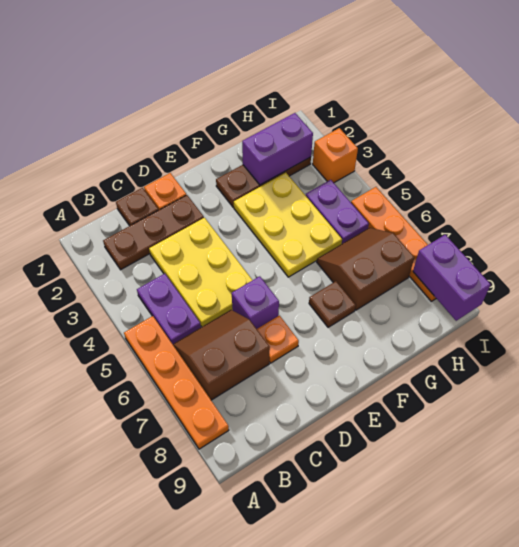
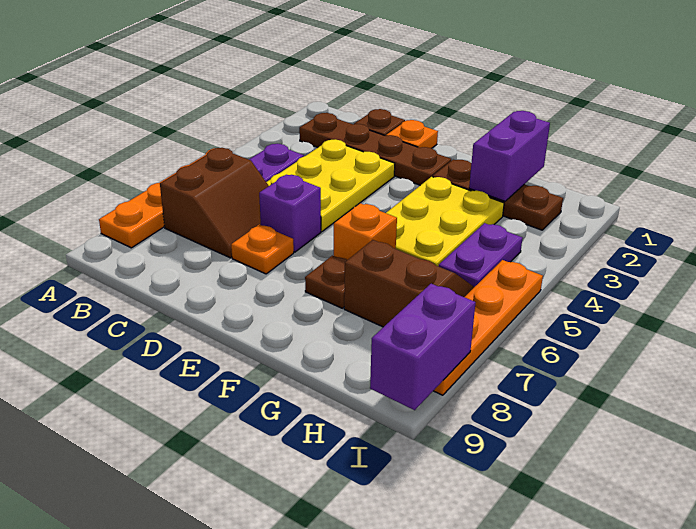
brown plate B2:D2 level 1 -> brown plate B2:E2 level 1
brown slope B6:C7 level 1 top 7 -> brown slope B6:C7 level 1 top B
purple brick G2:H2 level 2 -> purple brick G1:G2 level 2
orange brick I3 level 1 -> orange brick F6 level 1

